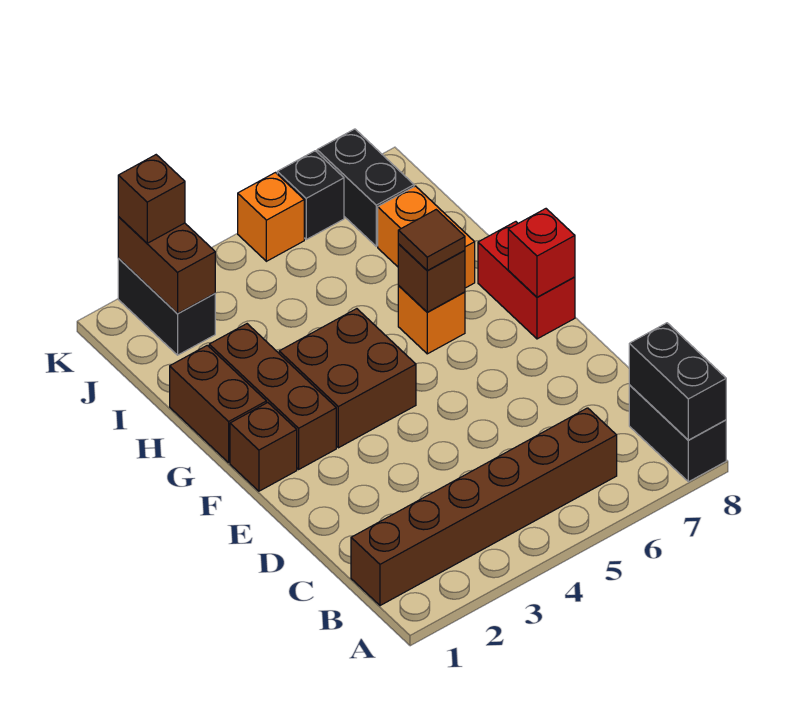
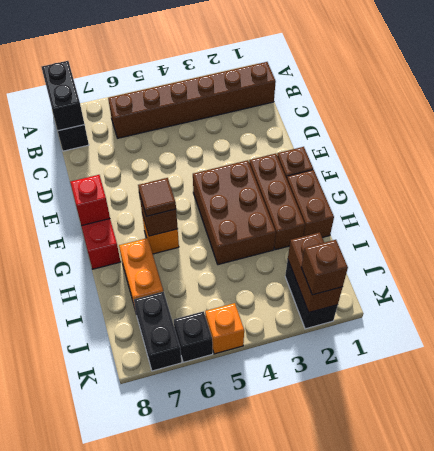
brown brick F3:G4 level 1 -> brown brick F3:H4 level 1

